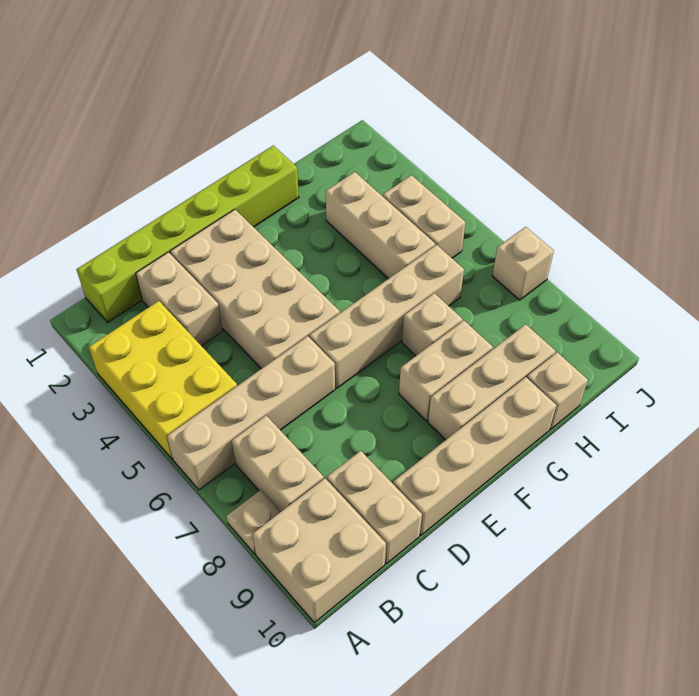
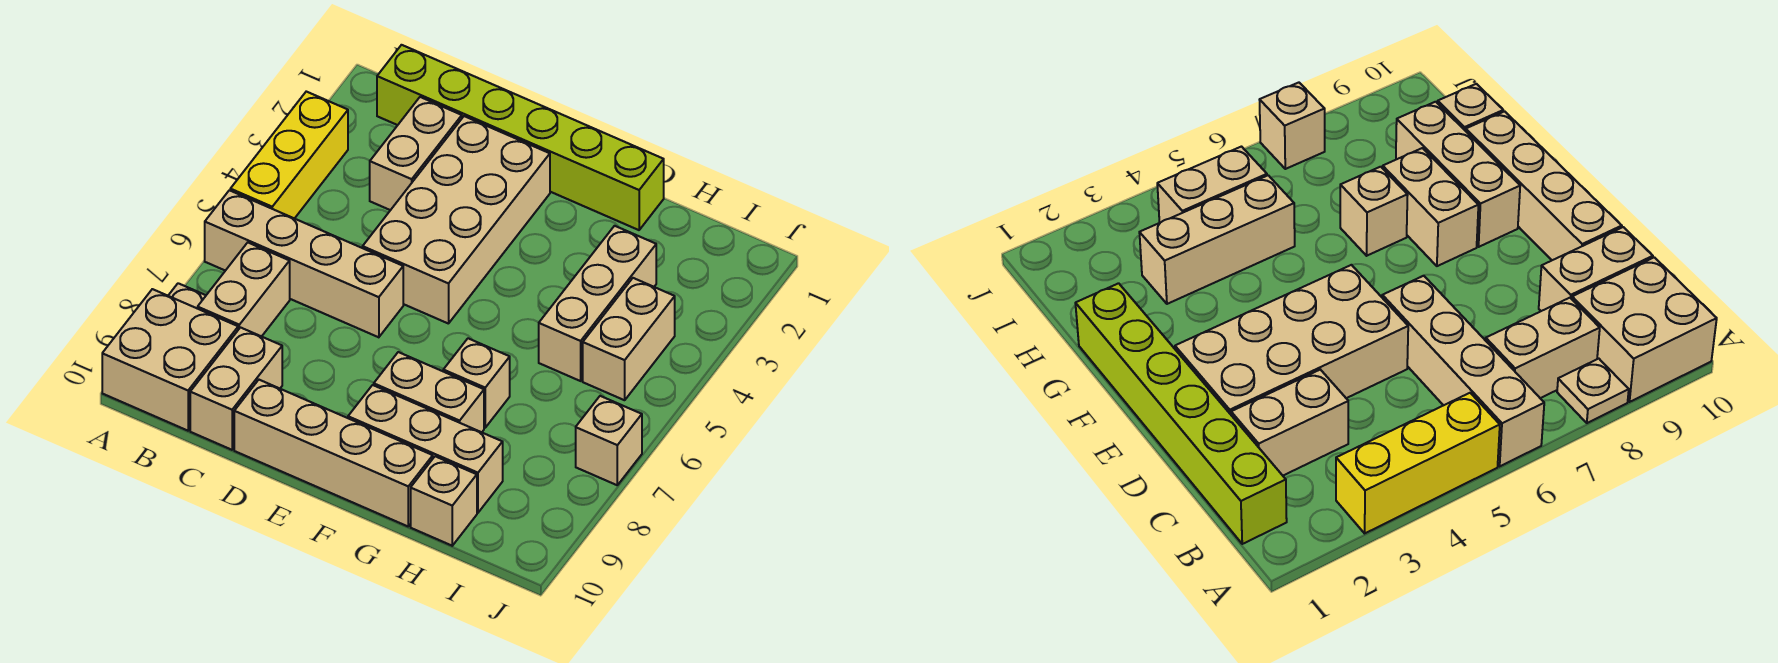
yellow brick A3:B5 level 1 -> yellow brick A3:A5 level 1
tan brick E6:H6 level 1 -> none

